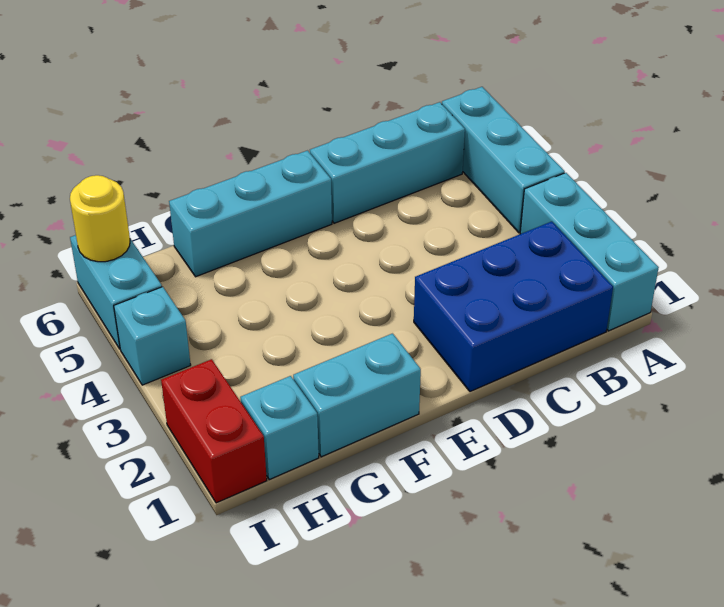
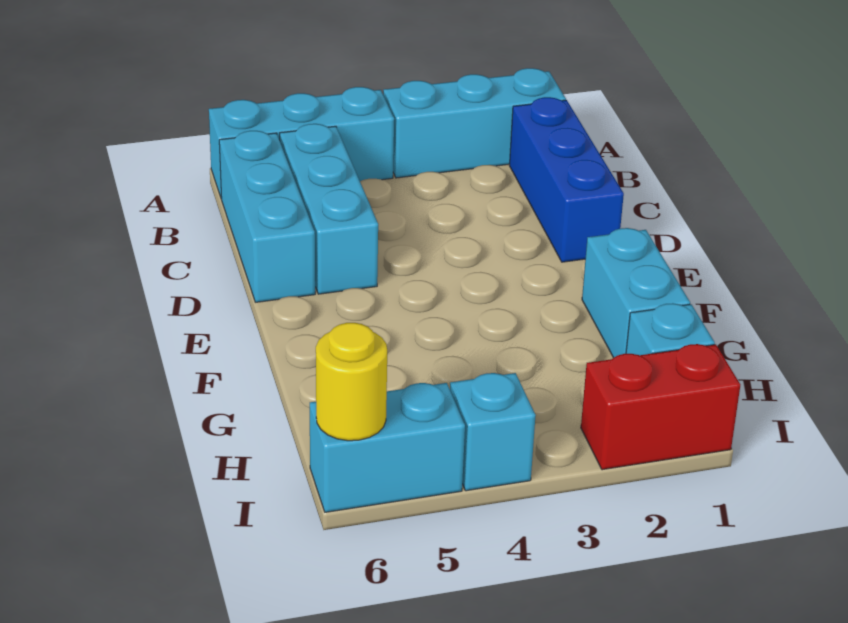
blue brick B1:D2 level 1 -> blue brick B1:D1 level 1
cyan brick E6:G6 level 1 -> cyan brick B5:D5 level 1

